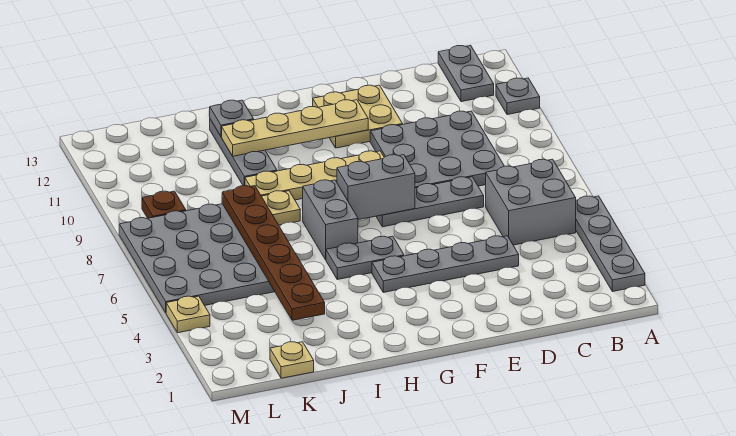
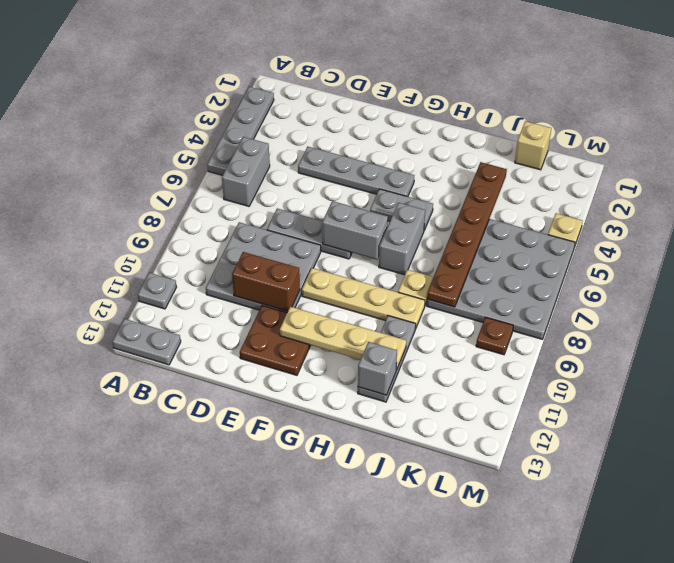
grey brick B5:C6 level 1 -> grey brick B5:B6 level 1
grey plate B12:B13 level 1 -> grey plate A13:B13 level 1
none -> brown brick D10:E10 level 2
tan plate E11:F12 level 1 -> brown plate E11:F12 level 1
grey plate I12 level 2 -> grey brick I12 level 2
tan plate K1 level 1 -> tan brick K1 level 1

